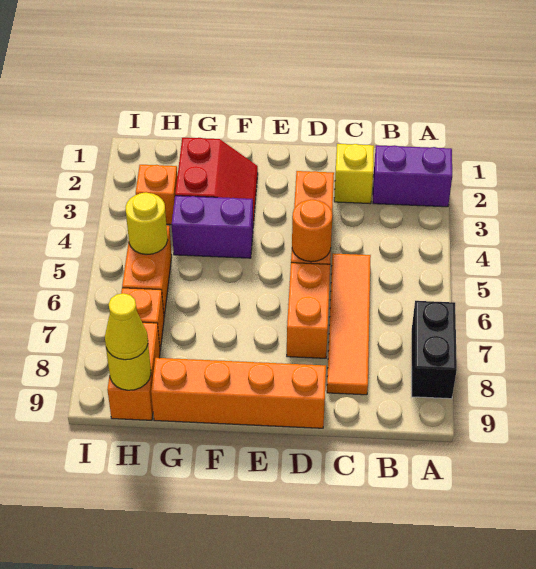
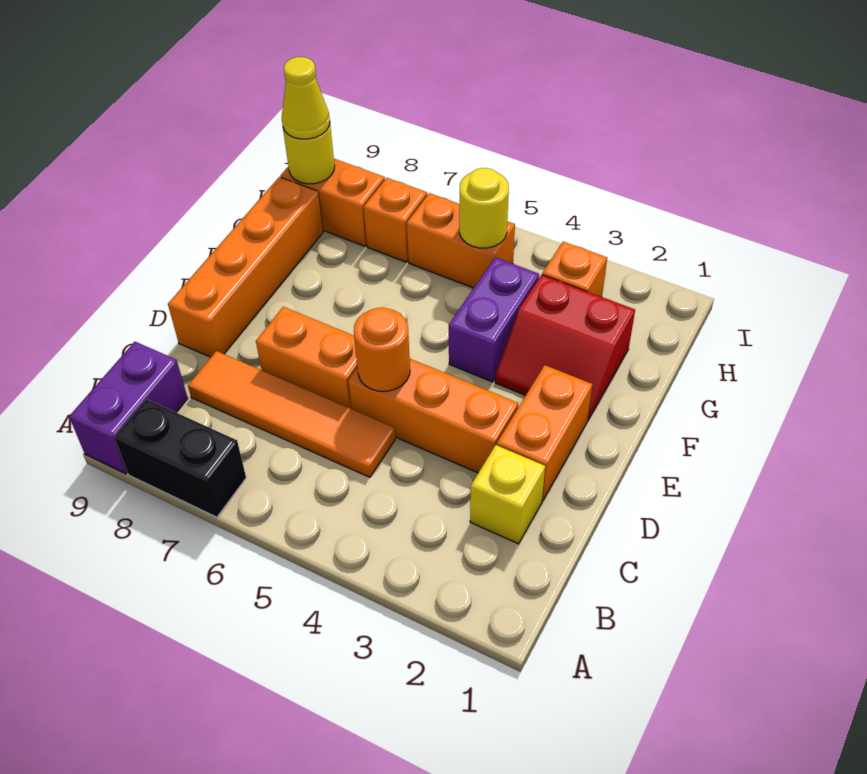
purple brick A2:B2 level 1 -> purple brick A9:B9 level 1
none -> orange brick D2:E2 level 1

